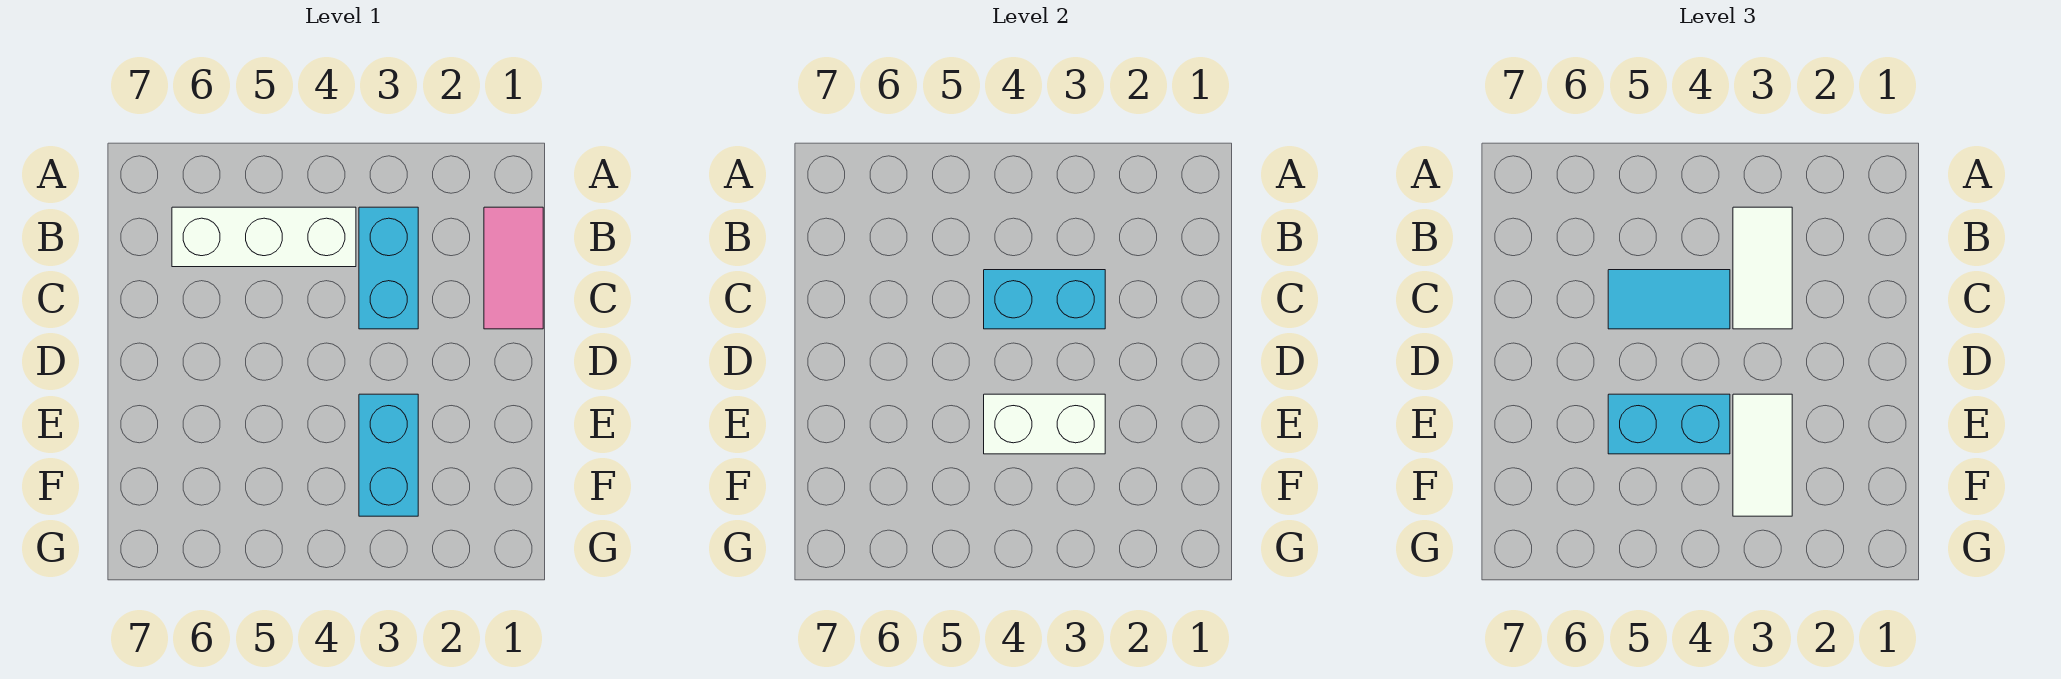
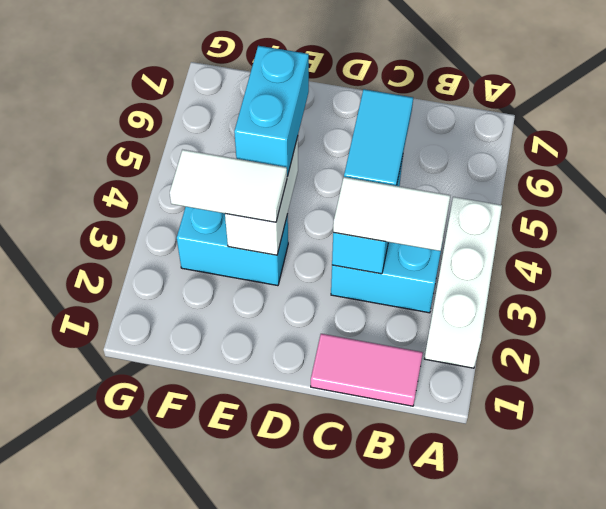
white brick B4:B6 level 1 -> white brick A2:A4 level 1

